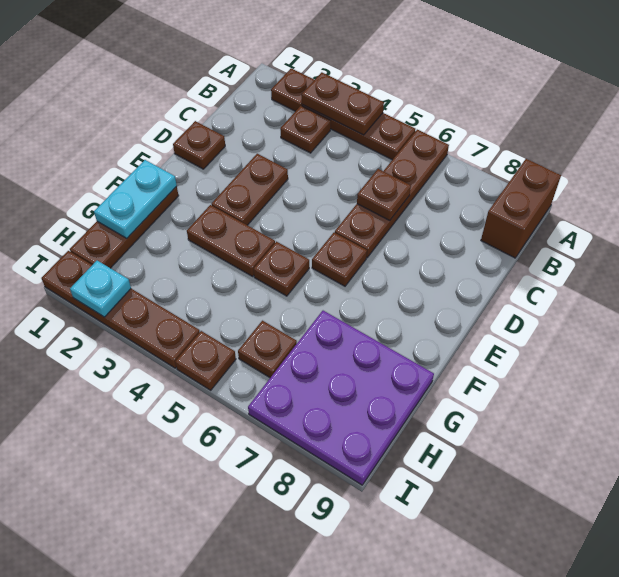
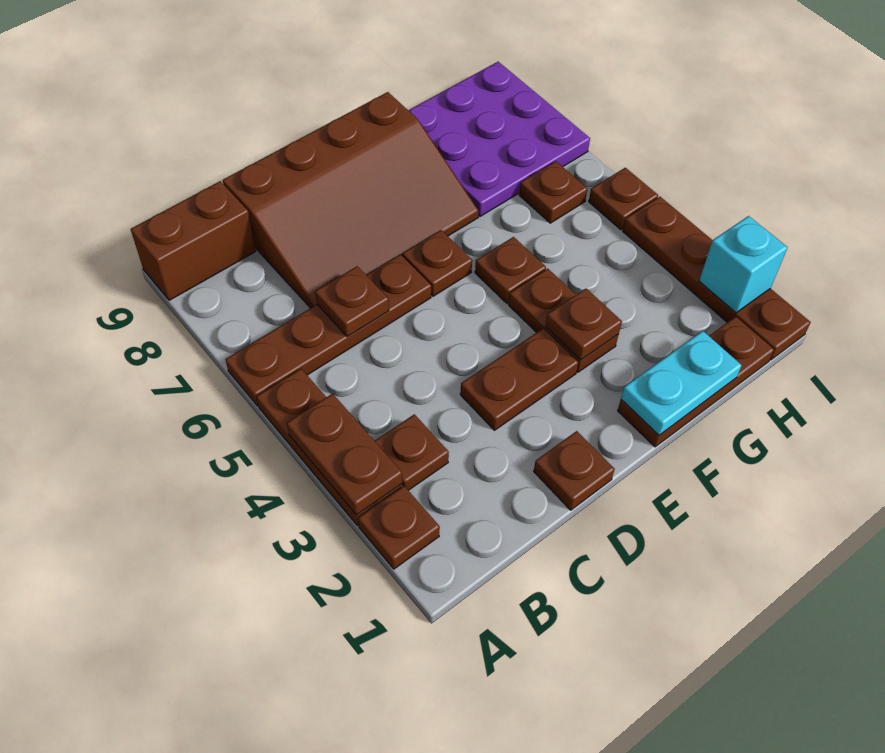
none -> brown slope C7:F9 level 1 top 9
none -> brown plate F3 level 2
cyan plate I2 level 2 -> cyan brick I2 level 2

